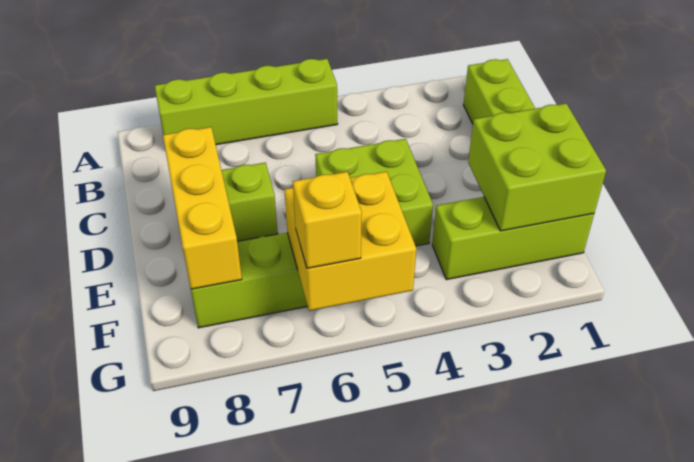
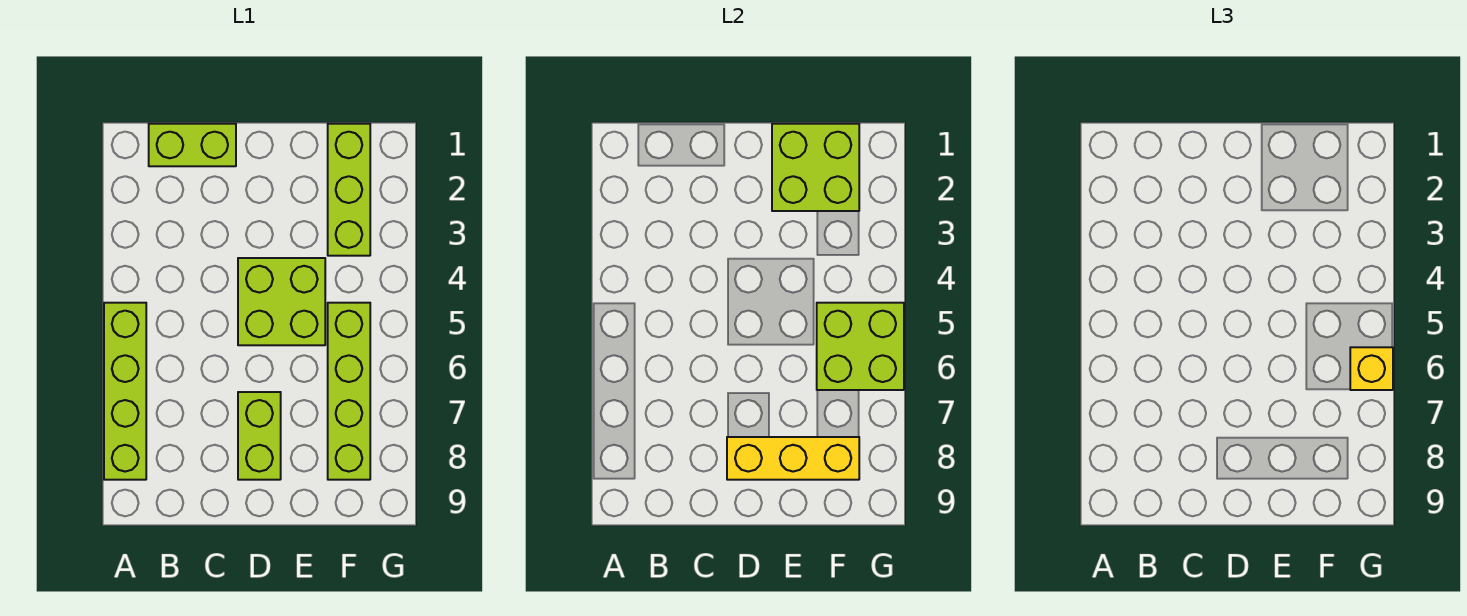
yellow brick F5:G6 level 2 -> lime brick F5:G6 level 2

